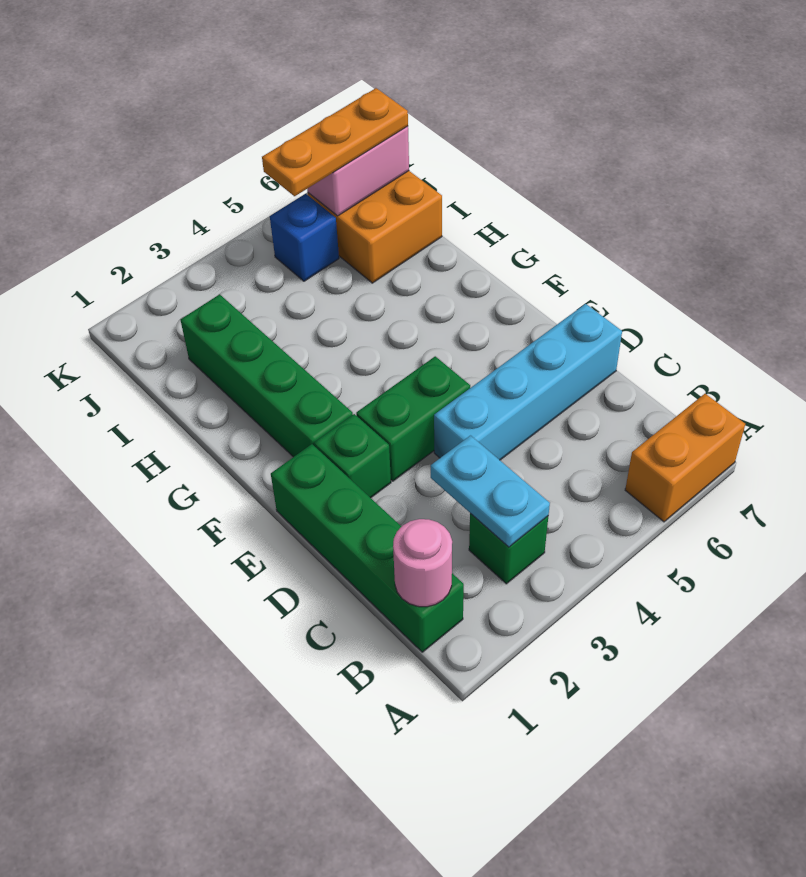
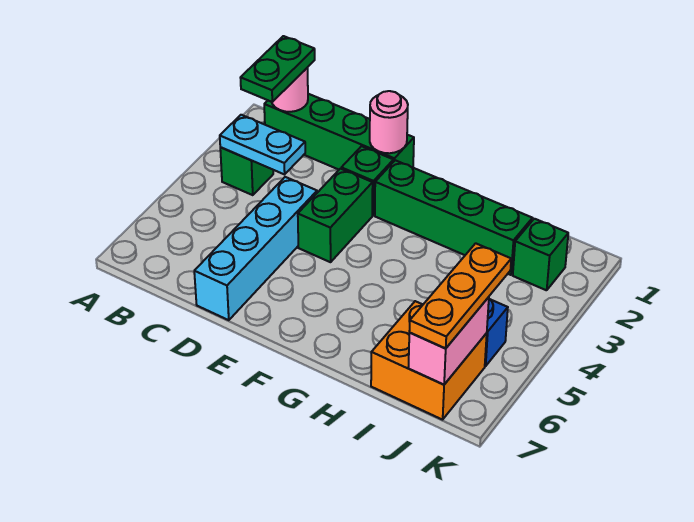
orange brick A6:A7 level 1 -> none
none -> green plate B1:B2 level 3
none -> pink round brick E1 level 2
none -> green brick J2 level 1

